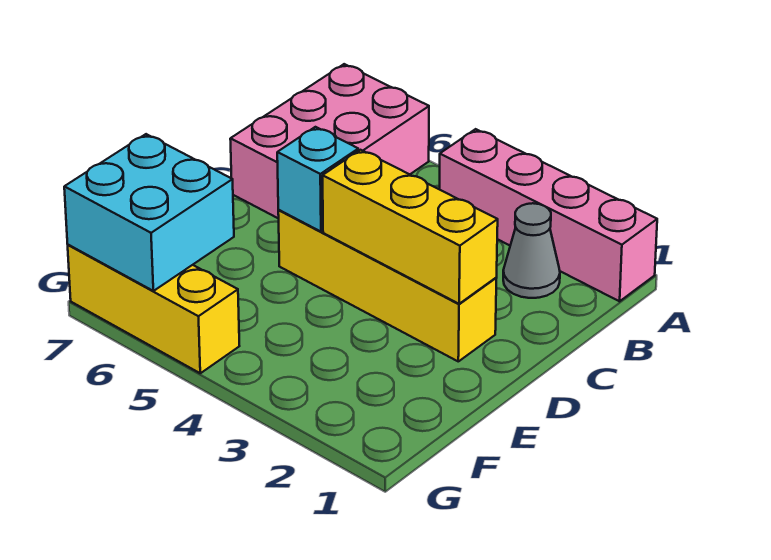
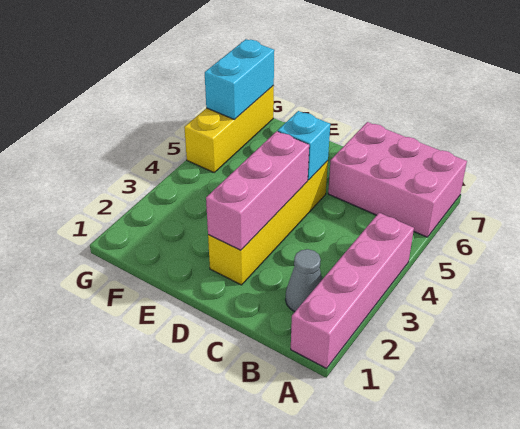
yellow brick D2:D4 level 2 -> pink brick D2:D4 level 2
cyan brick F6:G7 level 2 -> cyan brick G6:G7 level 2

